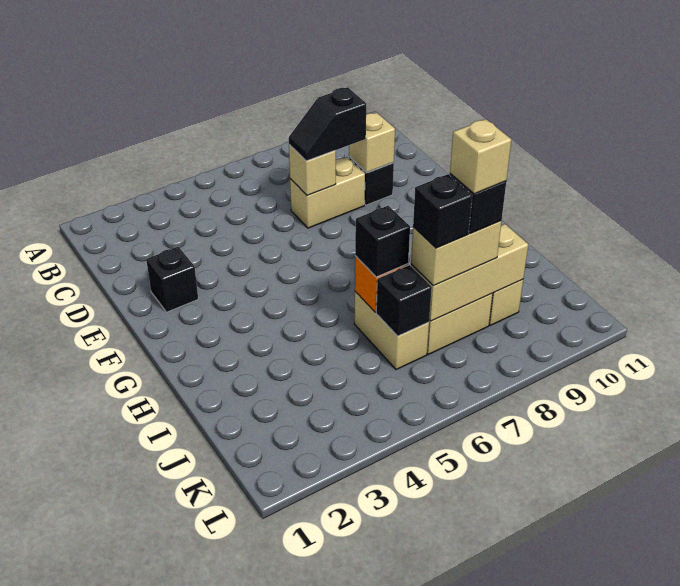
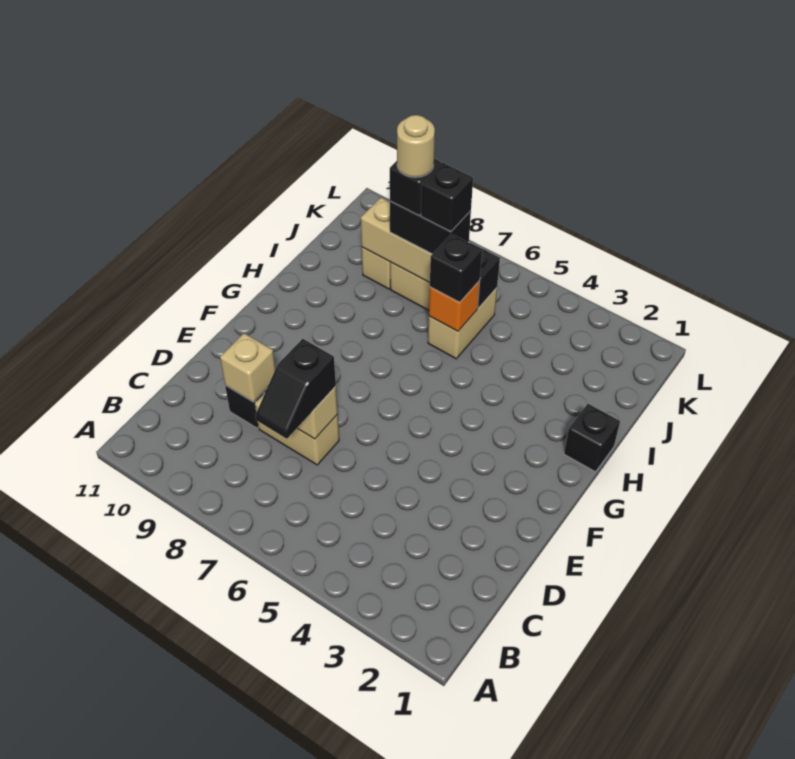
black slope D7:D8 level 3 top 8 -> black slope C7:D7 level 3 top D
black brick E2 level 1 -> black brick H1 level 1
tan brick J7:J8 level 3 -> black brick J7:J8 level 3
tan brick J8 level 5 -> tan round brick J8 level 5

